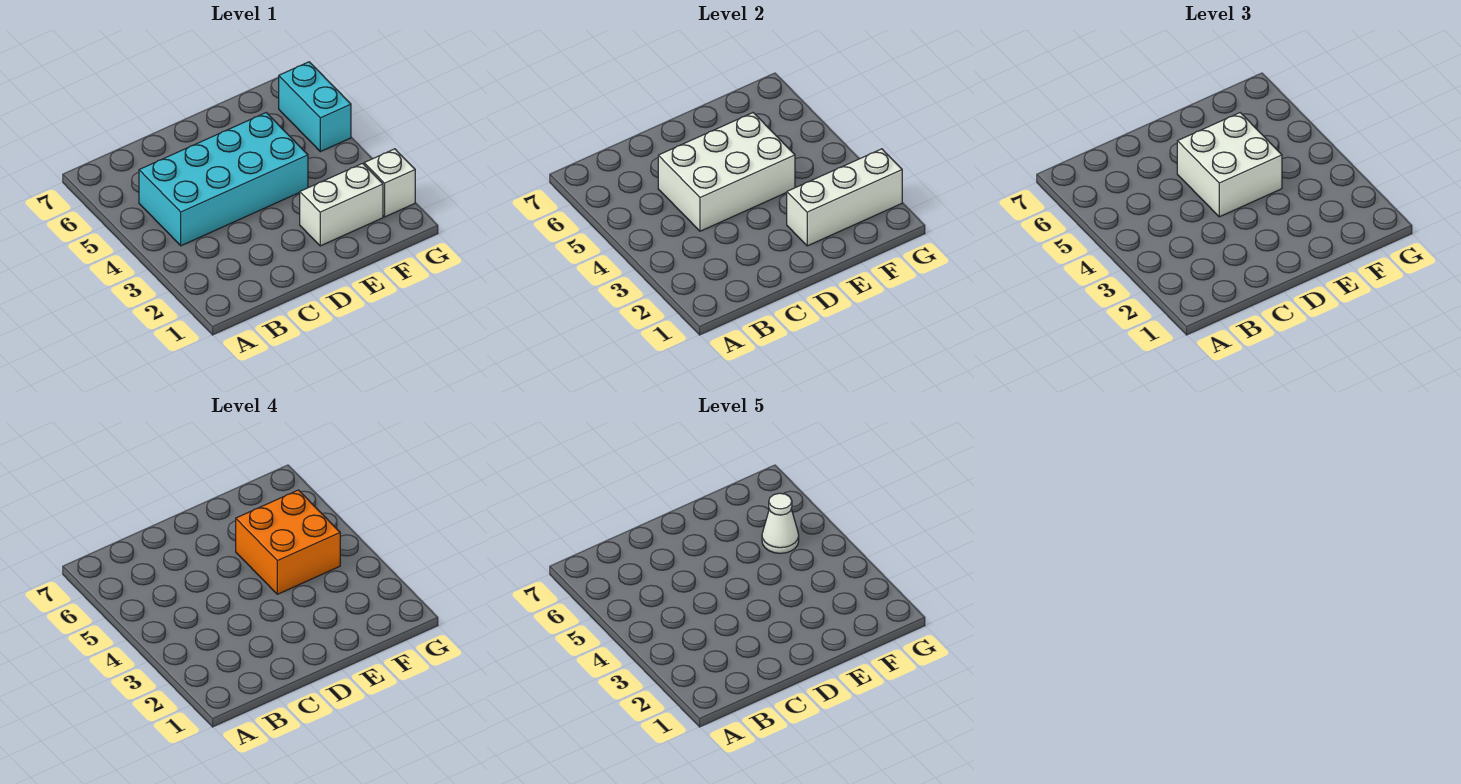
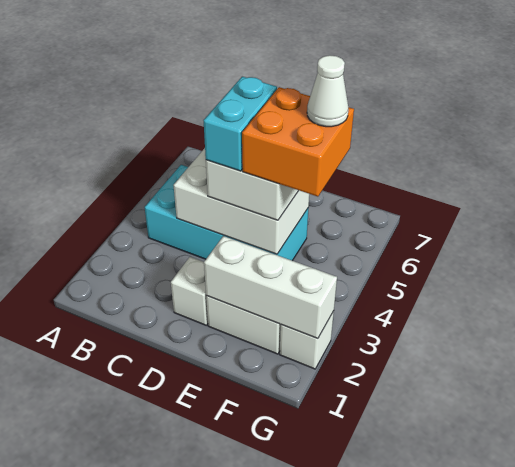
none -> white brick D2 level 1
cyan brick G5:G6 level 1 -> cyan brick D4:D5 level 4

